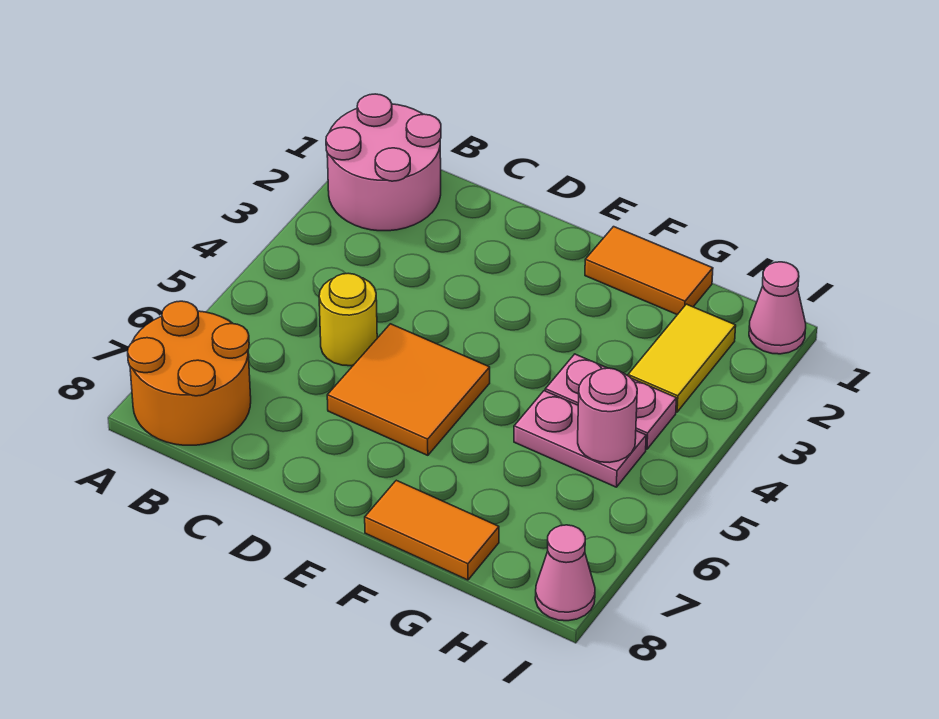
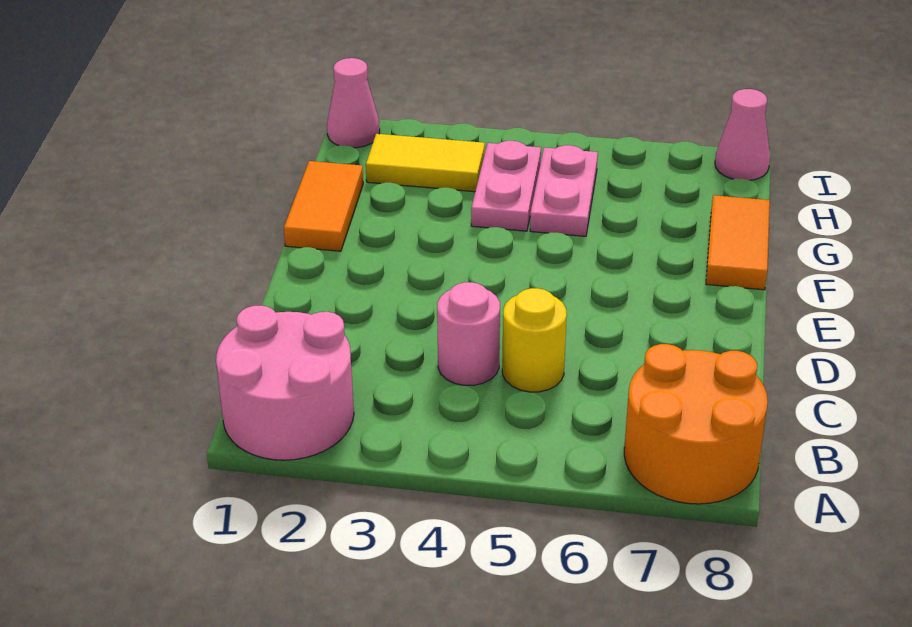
orange tile D5:E6 level 1 -> none
pink round brick H5 level 2 -> pink round brick C4 level 1

